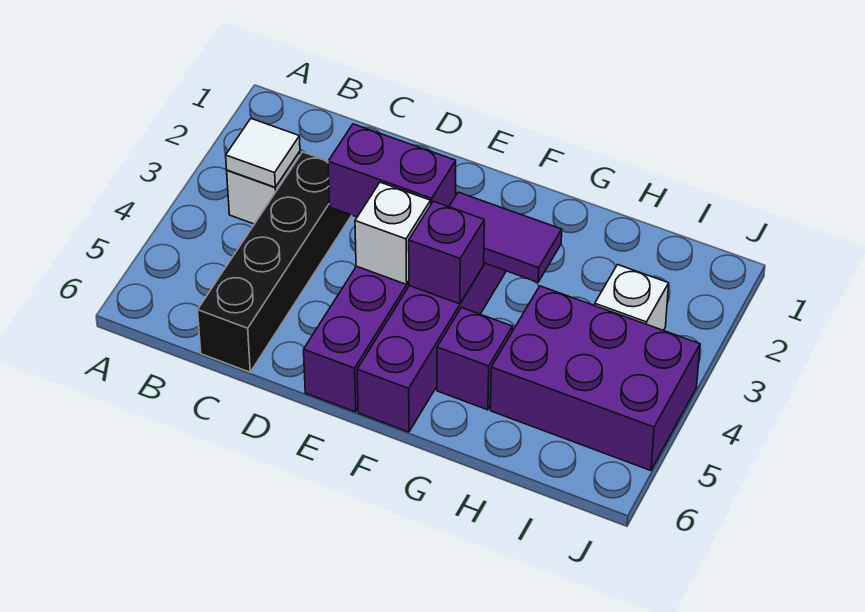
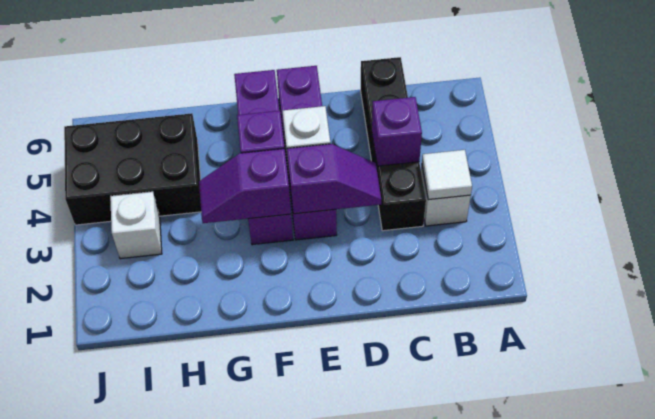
purple brick D3:E3 level 2 -> purple slope D3:E3 level 2 top E
purple tile F3:G3 level 2 -> purple slope F3:G3 level 2 top F
purple brick G5 level 1 -> purple brick C4 level 2
purple brick H4:J5 level 1 -> black brick H4:J5 level 1

